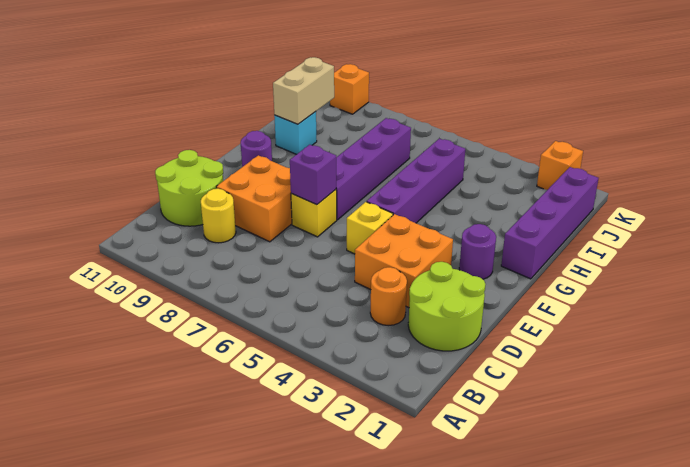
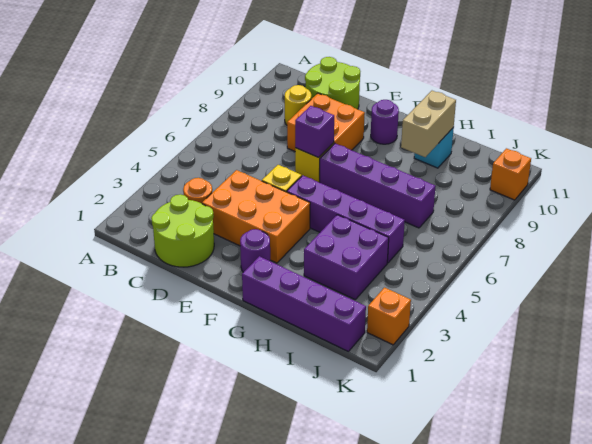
orange brick D3:E4 level 1 -> orange brick D3:F4 level 1
none -> purple brick H3:I4 level 1
tan brick H10:I10 level 2 -> tan brick H9:H10 level 2

